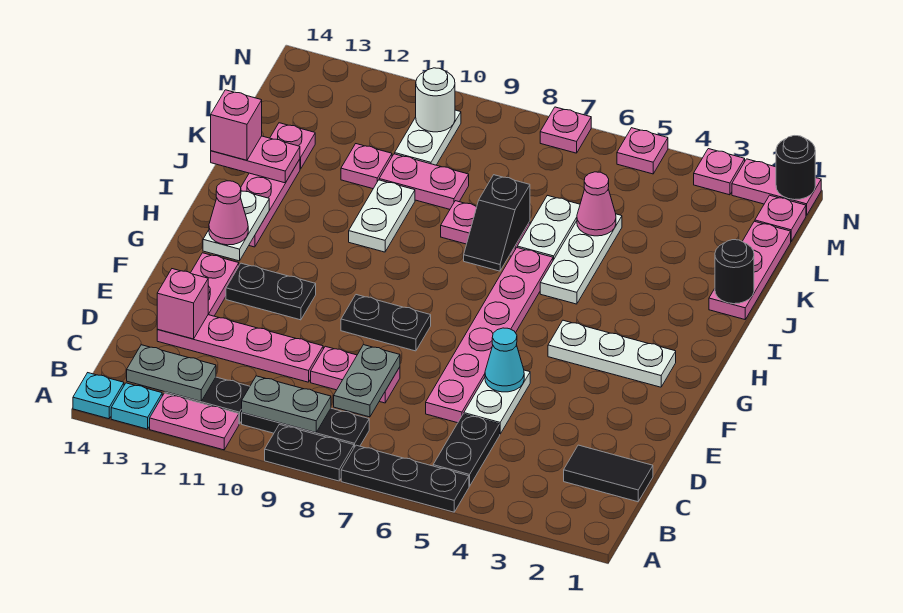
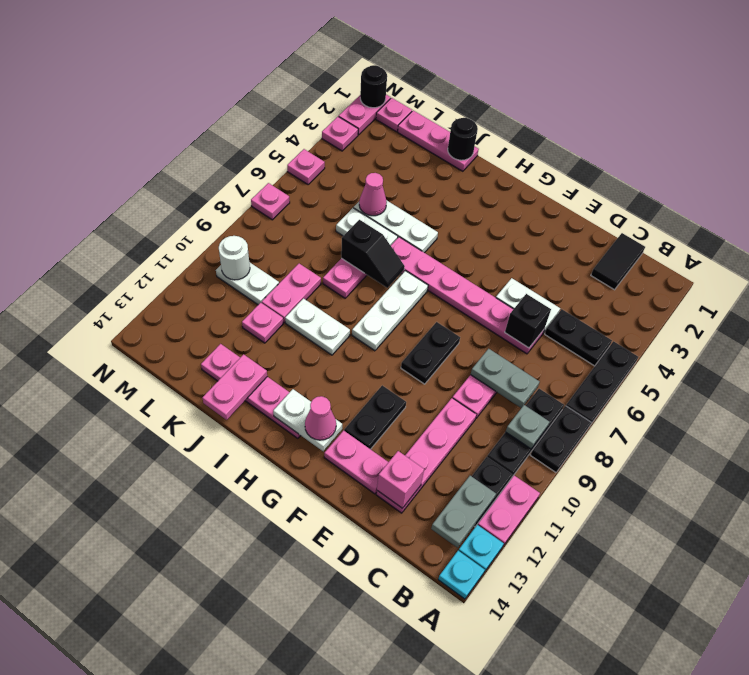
grey plate B9:B10 level 2 -> grey plate B9 level 2
none -> black brick D6 level 2
cyan cone E5 level 2 -> none
white plate G2:G4 level 1 -> white plate H7:H9 level 1
pink brick J14 level 3 -> none

